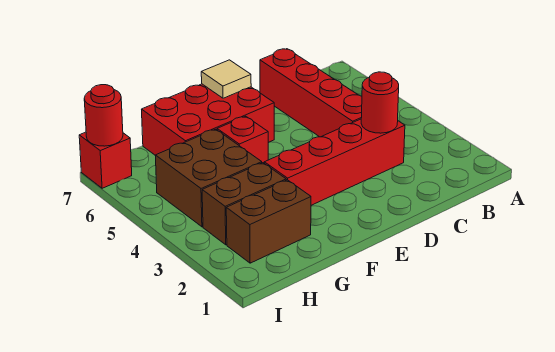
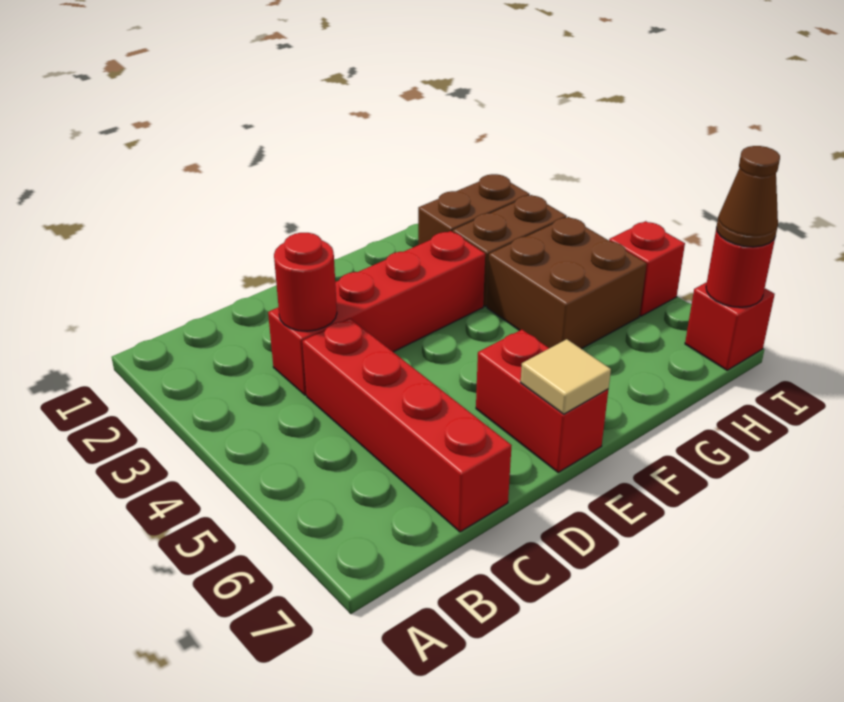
red brick E6:G7 level 1 -> red brick E6:E7 level 1
red brick F5 level 1 -> red brick I5 level 1
none -> brown cone I7 level 3

